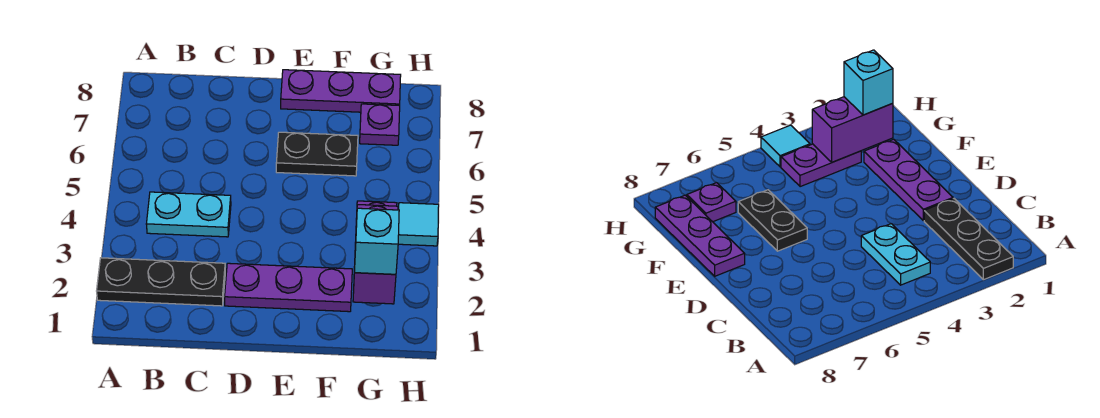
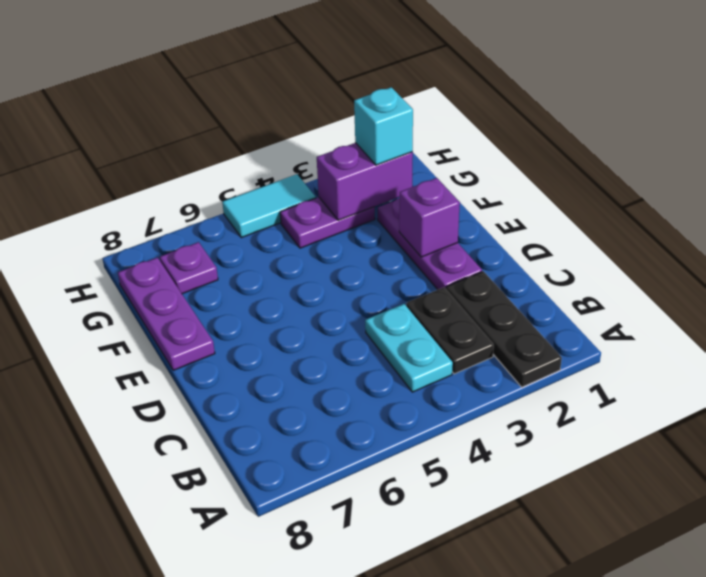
none -> purple brick E2 level 2
black plate E6:F6 level 1 -> black plate B3:C3 level 1
cyan tile H4 level 1 -> cyan tile H4:H5 level 1

